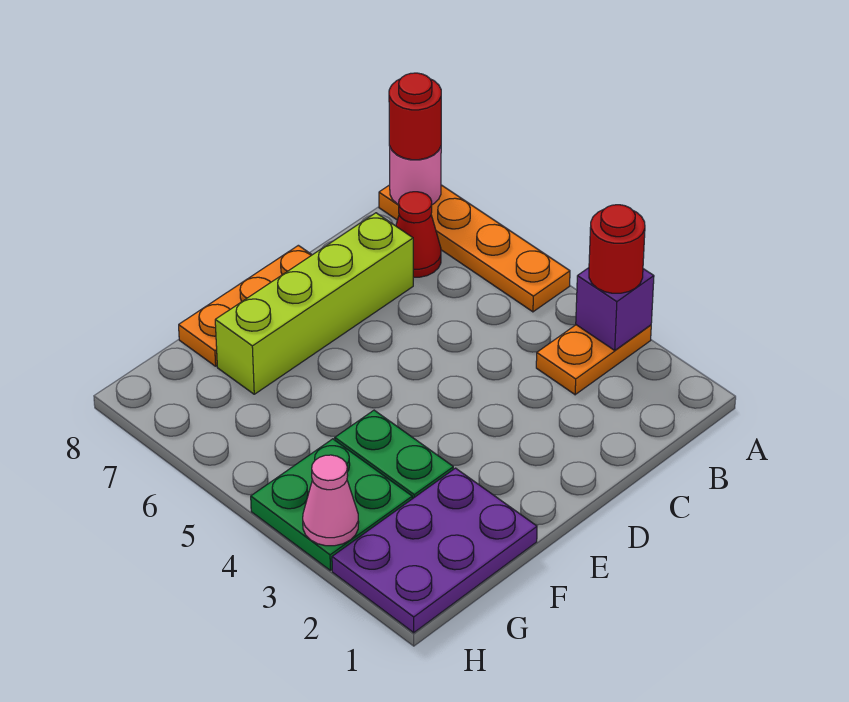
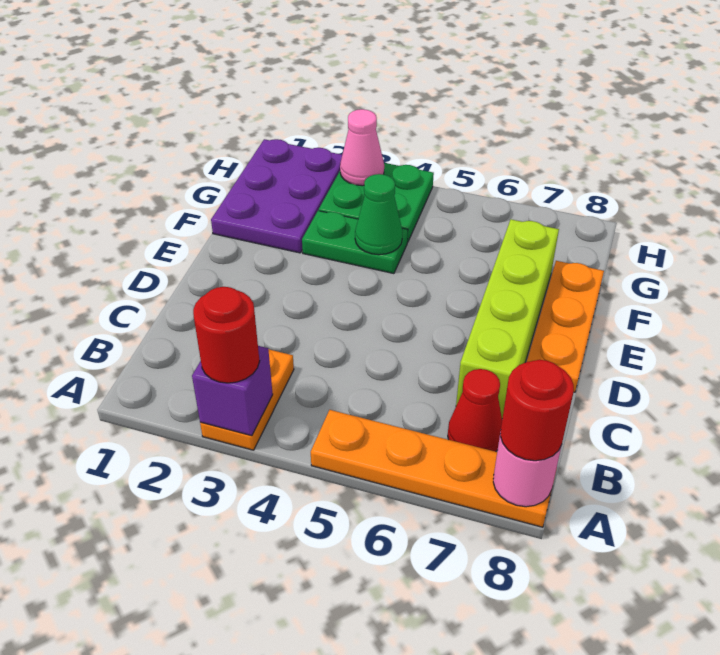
none -> green cone F4 level 2

